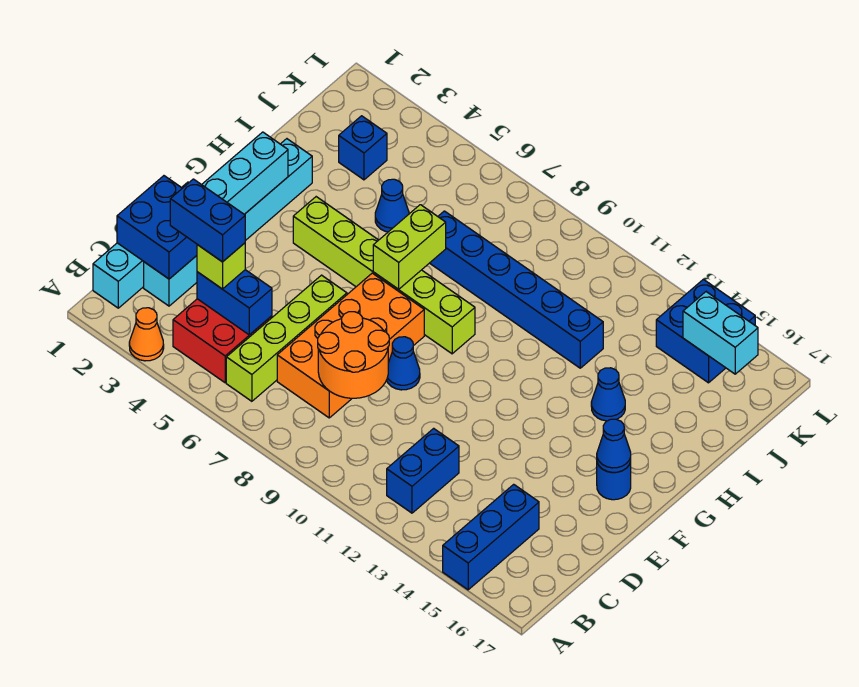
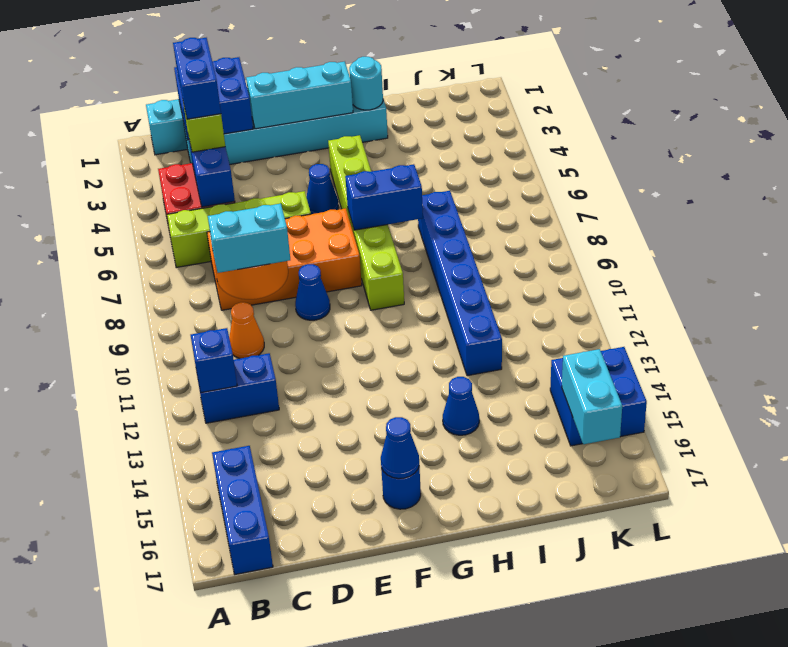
orange cone A3 level 1 -> orange cone C10 level 1
blue brick A15:C15 level 1 -> blue brick B15:B17 level 1
none -> cyan brick C9:D9 level 3
lime brick G7:H7 level 2 -> blue brick G7:H7 level 2
none -> cyan round brick H2 level 2
blue cone I5 level 1 -> blue cone F5 level 1
blue brick J3 level 1 -> blue brick B12 level 2

